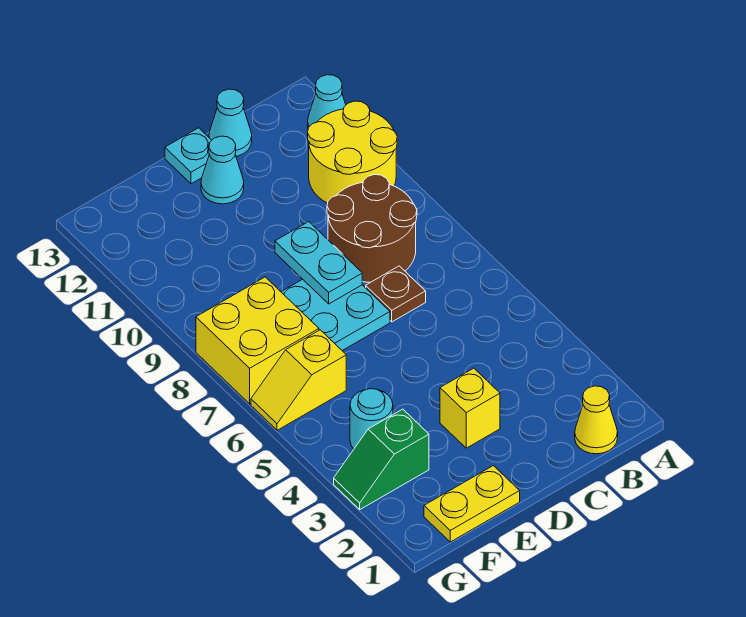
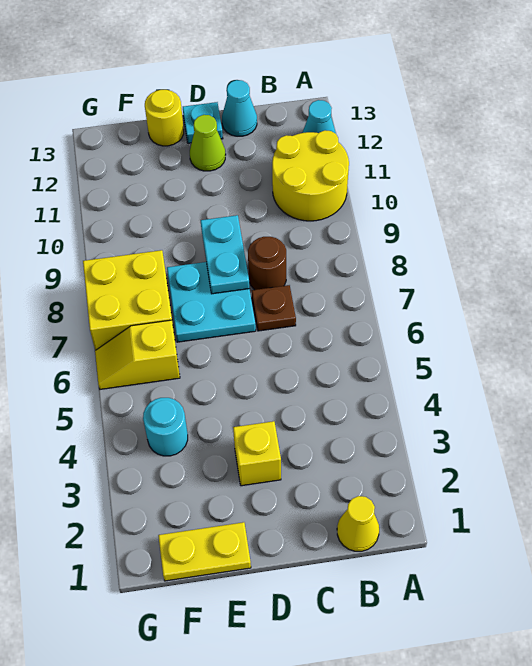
brown round brick B8:C9 level 1 -> brown round brick C8 level 1
cyan cone D12 level 1 -> lime cone D12 level 1
none -> yellow round brick E13 level 1
green slope F3:G3 level 1 top F -> none

